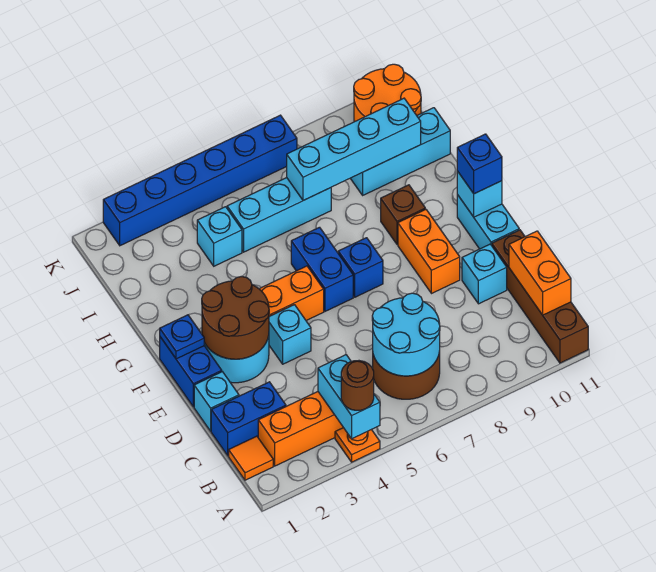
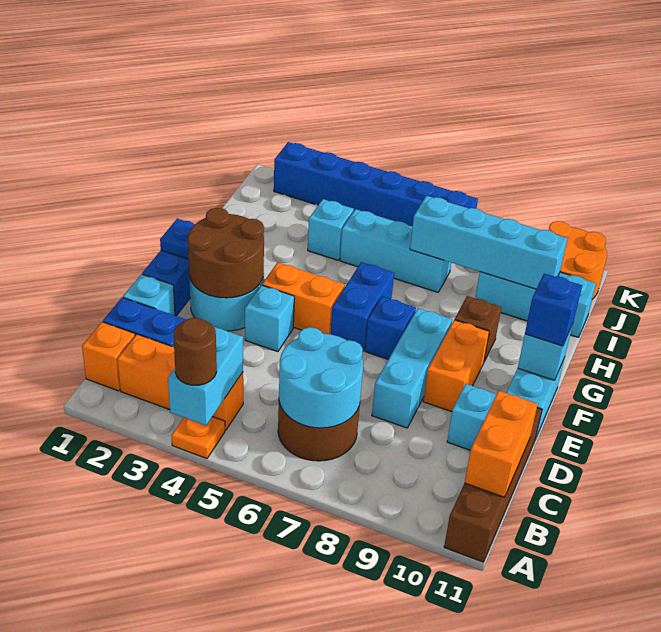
orange tile B1 level 1 -> orange brick B1 level 1
none -> cyan brick D8:F8 level 1

